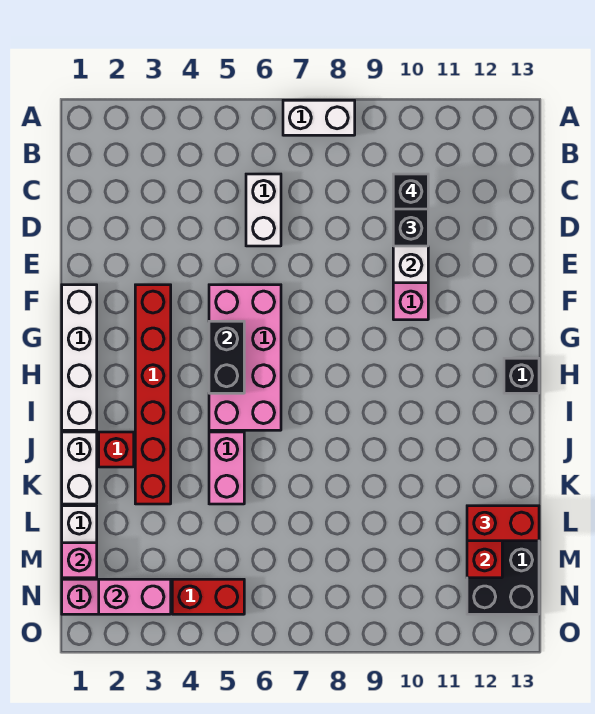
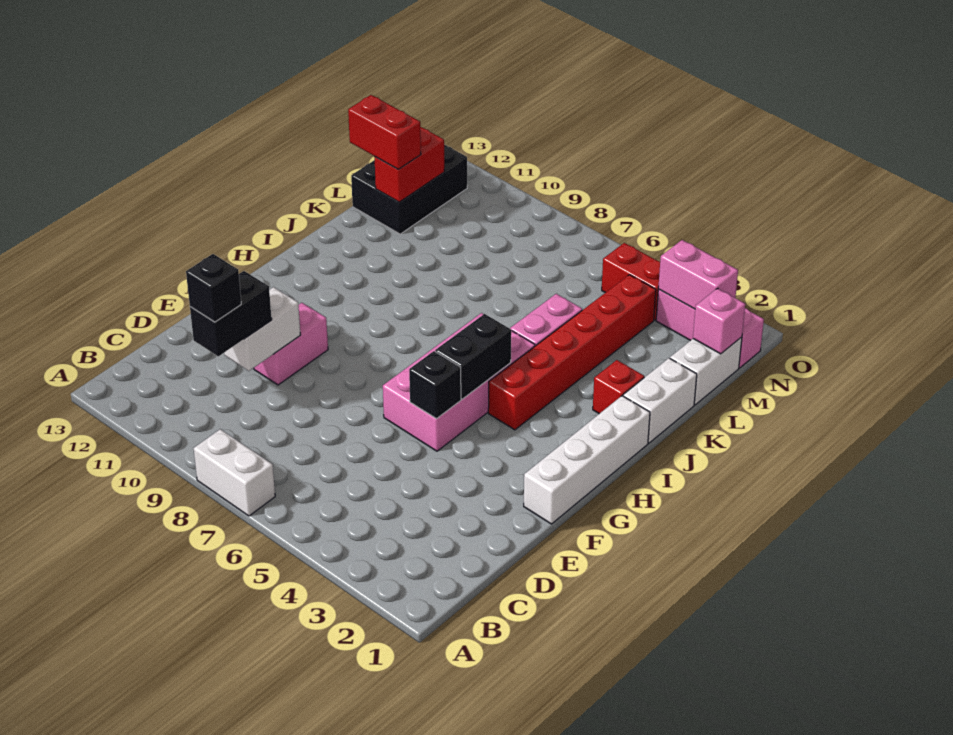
white brick C6:D6 level 1 -> none
red brick F3:K3 level 1 -> red brick H4:M4 level 1
black brick H13 level 1 -> black brick F5 level 2

